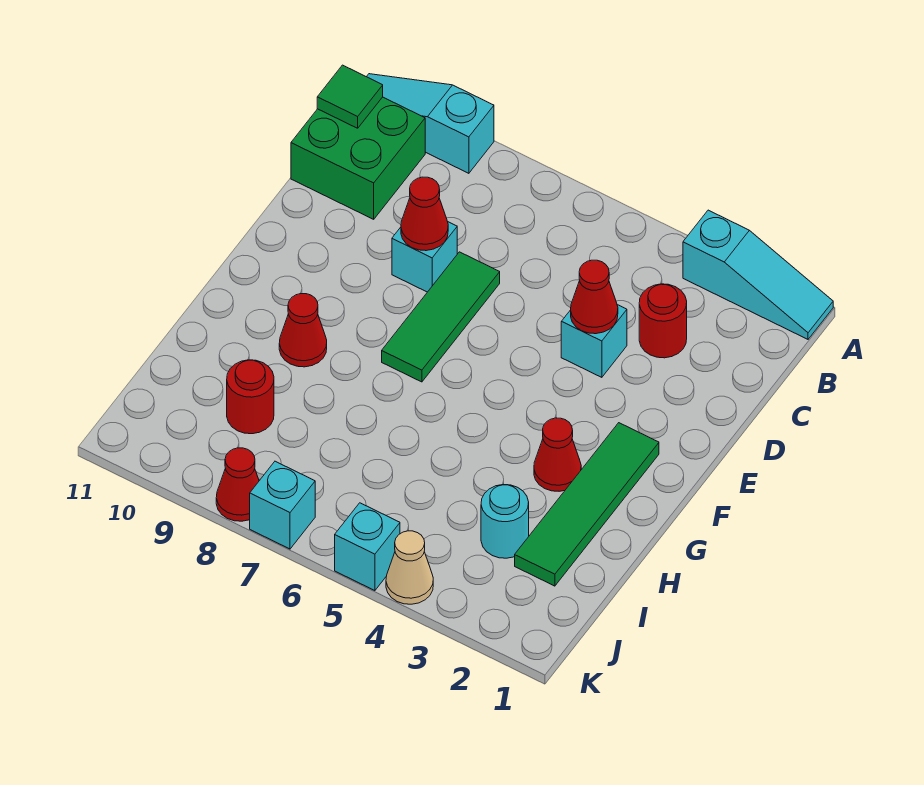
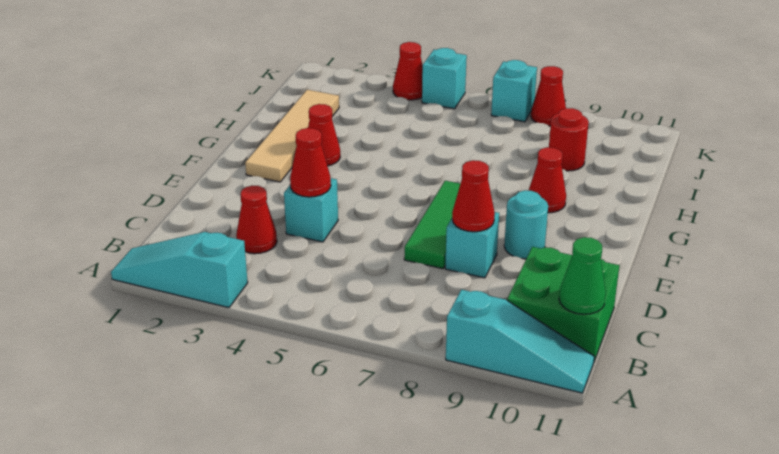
green tile B11 level 2 -> green cone B11 level 2
red round brick C3 level 1 -> red cone C3 level 1
green tile F2:I2 level 1 -> tan tile F2:I2 level 1
cyan round brick I3 level 1 -> cyan round brick E9 level 1
tan cone K4 level 1 -> red cone K4 level 1

